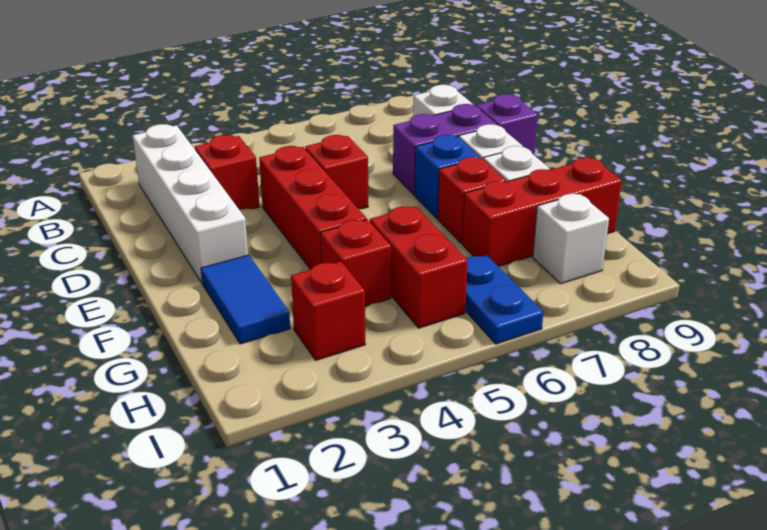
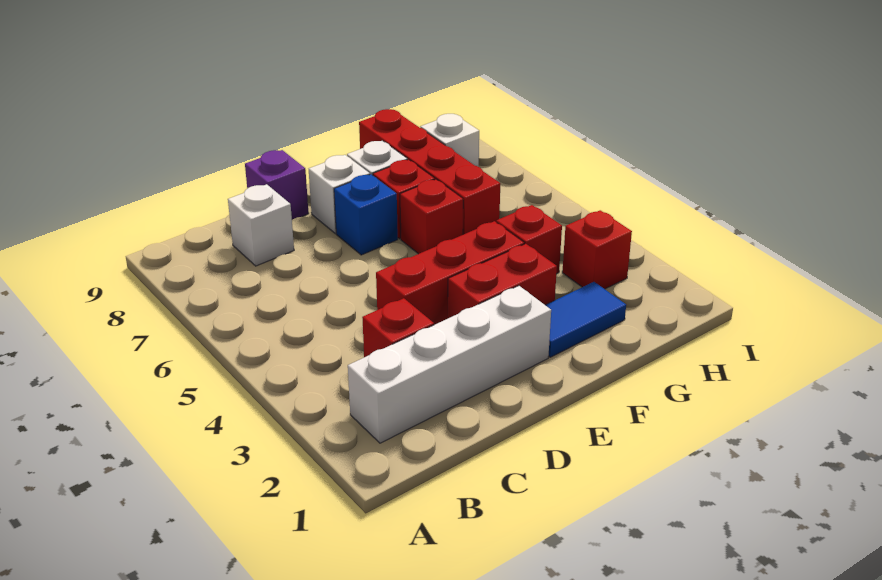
red brick D5 level 1 -> red brick F6 level 1
purple brick D7:D8 level 1 -> none
red brick G5:H5 level 1 -> red brick E3:F3 level 1
red brick G7:G9 level 1 -> red brick G6:G9 level 1
blue plate H6:I6 level 1 -> none

